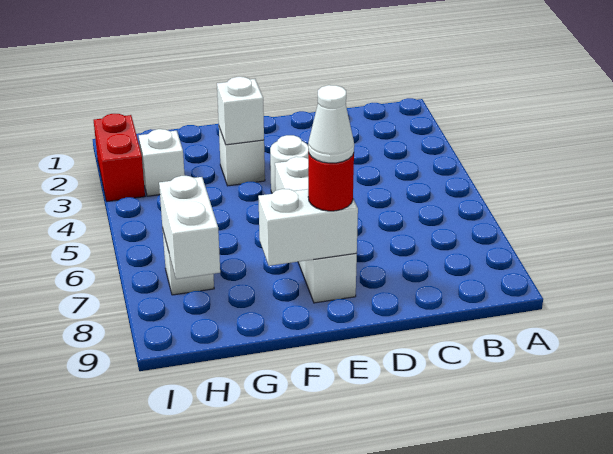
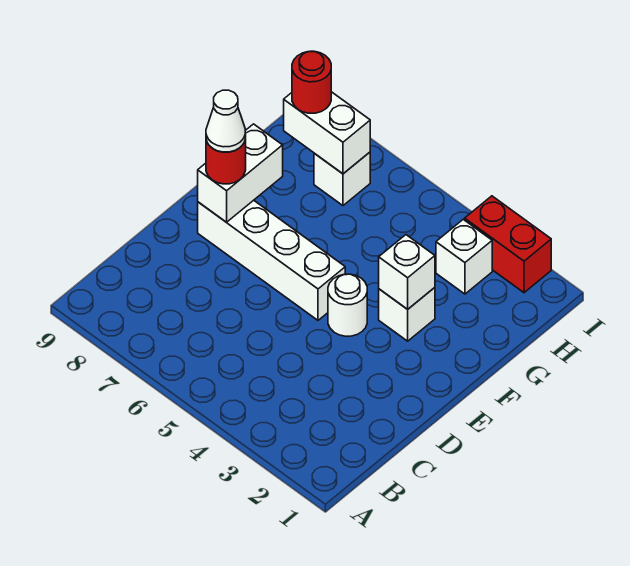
none -> red round brick H8 level 3

